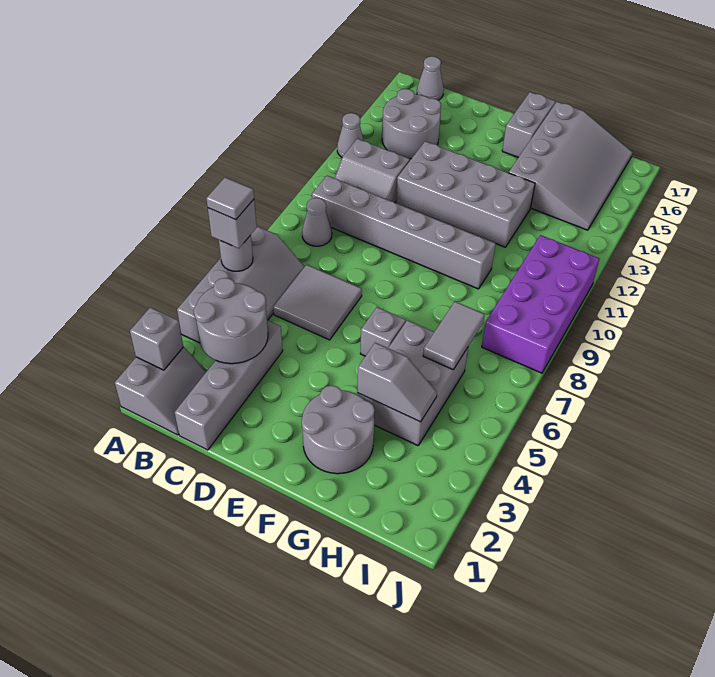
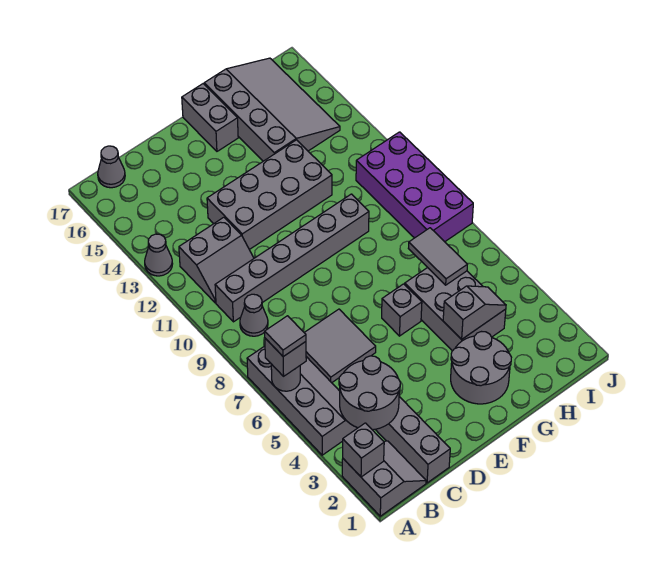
grey round brick B14:C15 level 1 -> none

